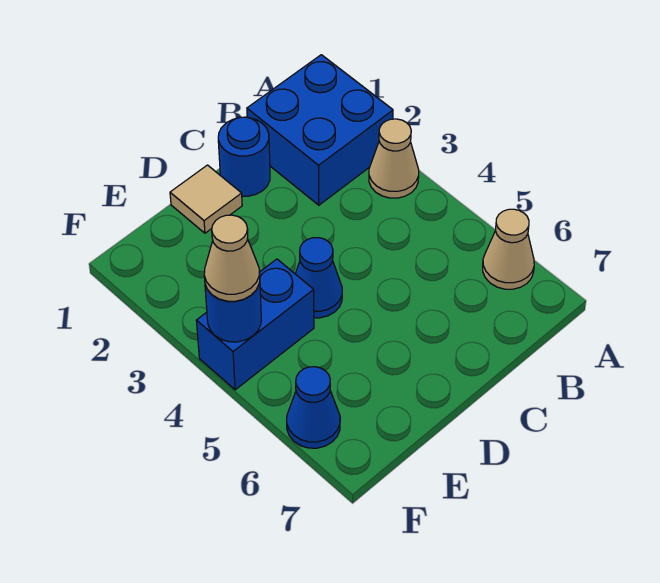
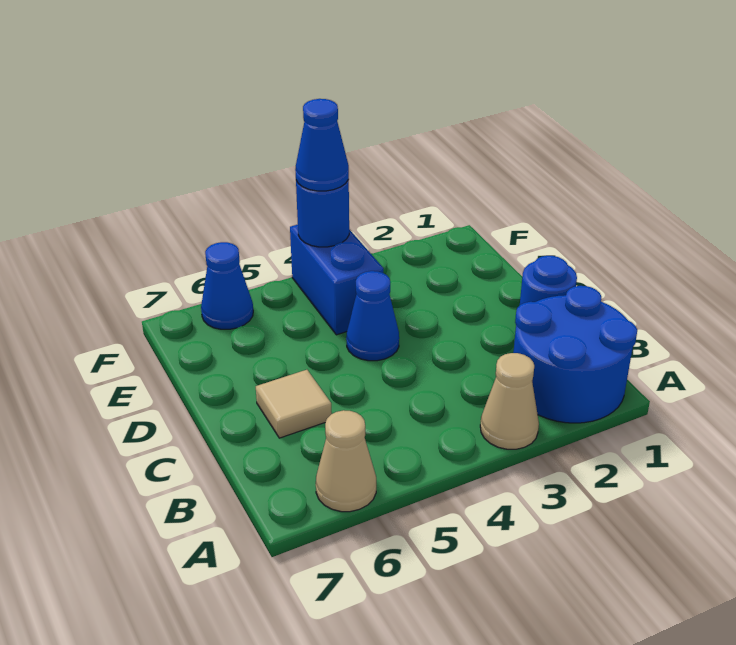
blue brick A1:B2 level 1 -> blue round brick A1:B2 level 1
tan tile D1 level 1 -> tan tile C6 level 1
tan cone F4 level 3 -> blue cone F4 level 3

